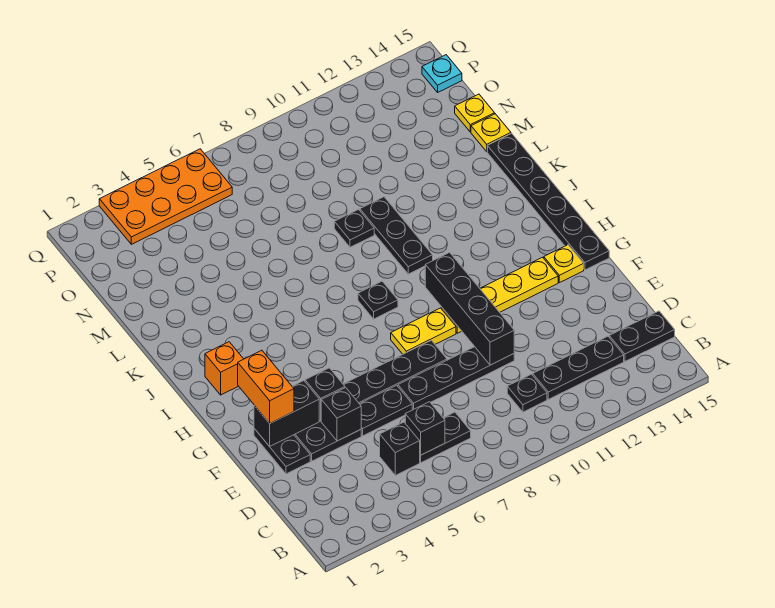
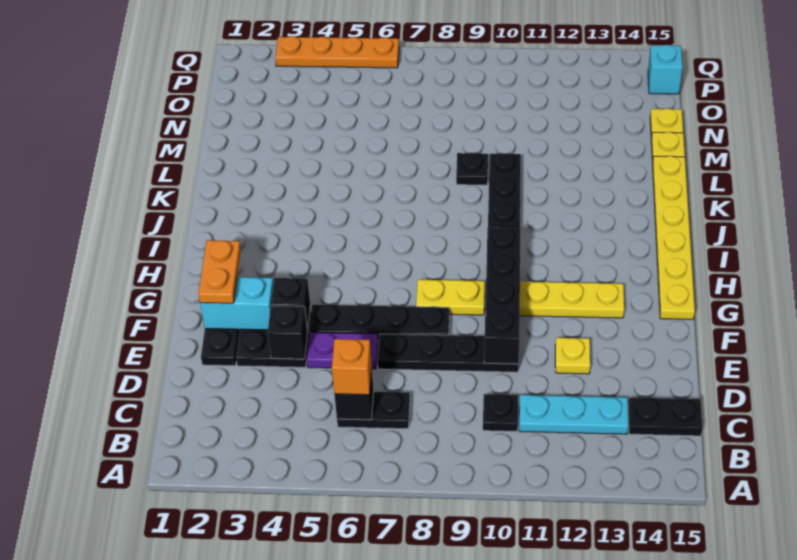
black brick C5 level 1 -> none
black plate C11:C13 level 1 -> cyan plate C11:C13 level 1
black plate E5:E6 level 1 -> purple plate E5:E6 level 1
black brick F2:F3 level 2 -> cyan brick F2:F3 level 2
orange brick F2:G2 level 3 -> orange plate F2:G2 level 3
yellow plate G14 level 1 -> yellow plate E12 level 1
black plate G15:L15 level 1 -> yellow plate G15:L15 level 1
orange brick I2 level 1 -> orange brick C6 level 3
black plate I8 level 1 -> none
orange plate P3:Q6 level 1 -> orange plate Q3:Q6 level 1
cyan plate P15 level 1 -> cyan brick P15 level 1

